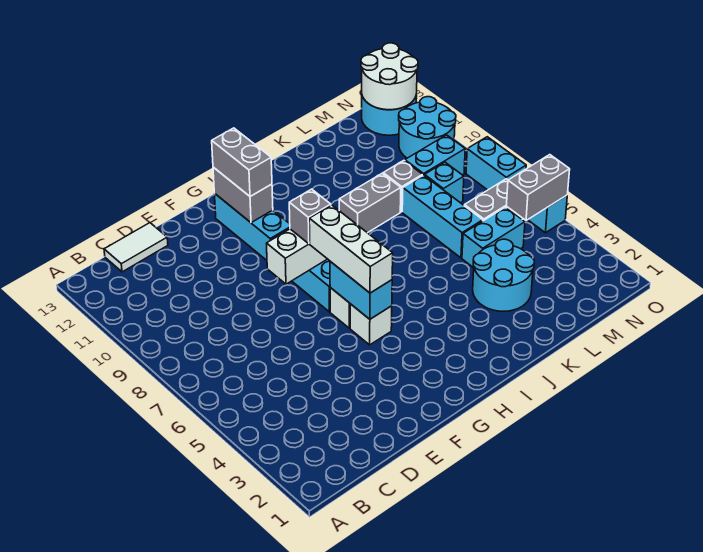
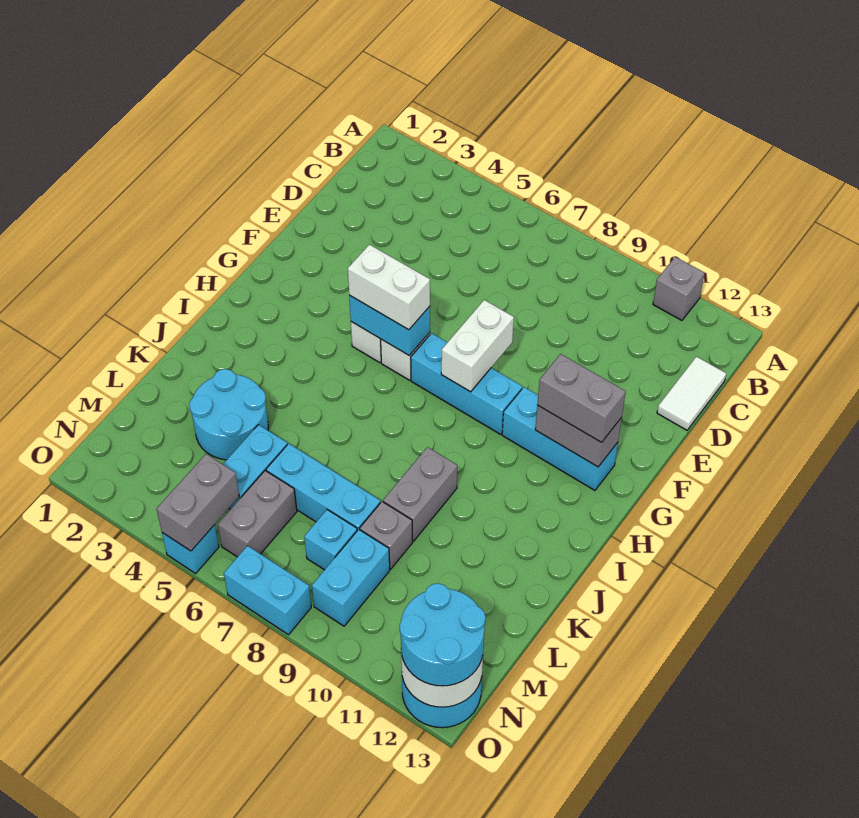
white brick G5:G7 level 3 -> white brick G5:G6 level 3
grey brick G8 level 3 -> grey brick A11 level 1
cyan round brick N10:O11 level 1 -> cyan round brick N12:O13 level 3

